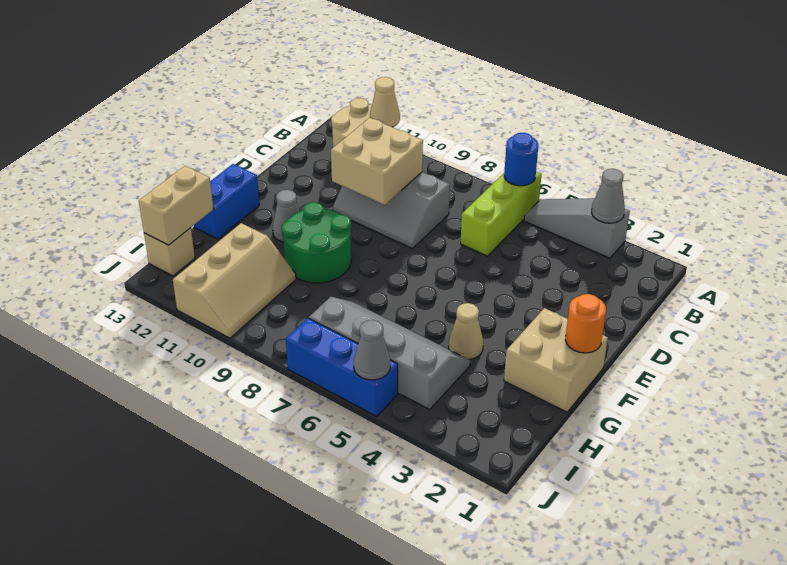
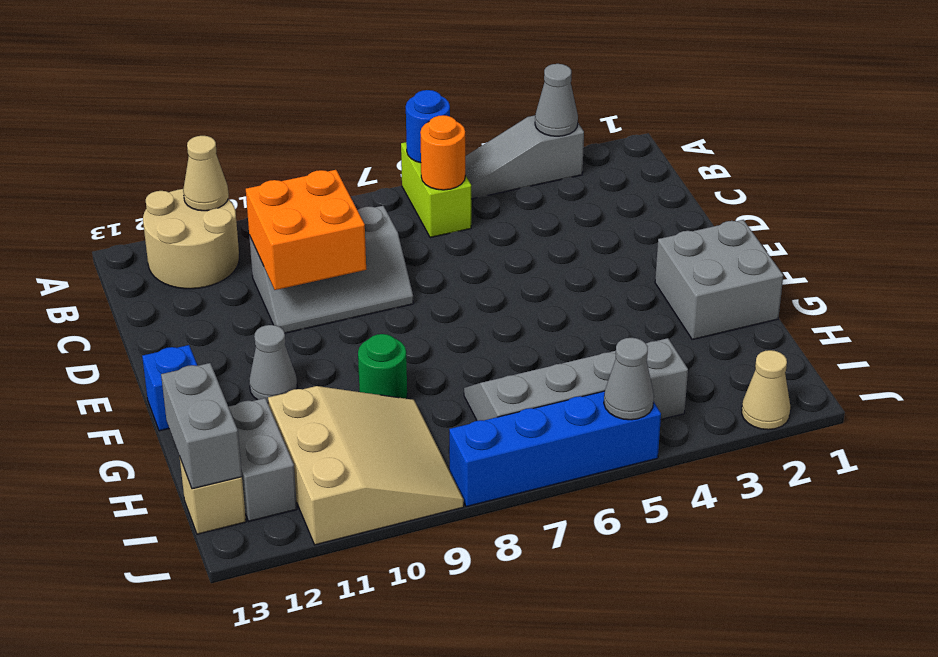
lime brick A6:C6 level 1 -> lime brick A6:B6 level 1
tan brick C9:D10 level 2 -> orange brick C9:D10 level 2
tan brick F1:G2 level 1 -> grey brick F1:G2 level 1
orange round brick F1 level 2 -> orange round brick B6 level 2
green round brick F9:G10 level 1 -> green round brick G9 level 1
blue brick F13:G13 level 1 -> blue brick F13 level 1
tan cone G4 level 1 -> tan cone J2 level 1
tan slope H10:J11 level 1 top 11 -> tan slope H9:J11 level 1 top 11
none -> grey brick H12:I12 level 1
tan brick H13:I13 level 2 -> grey brick H13:I13 level 2
blue brick J5:J7 level 1 -> blue brick J5:J8 level 1

